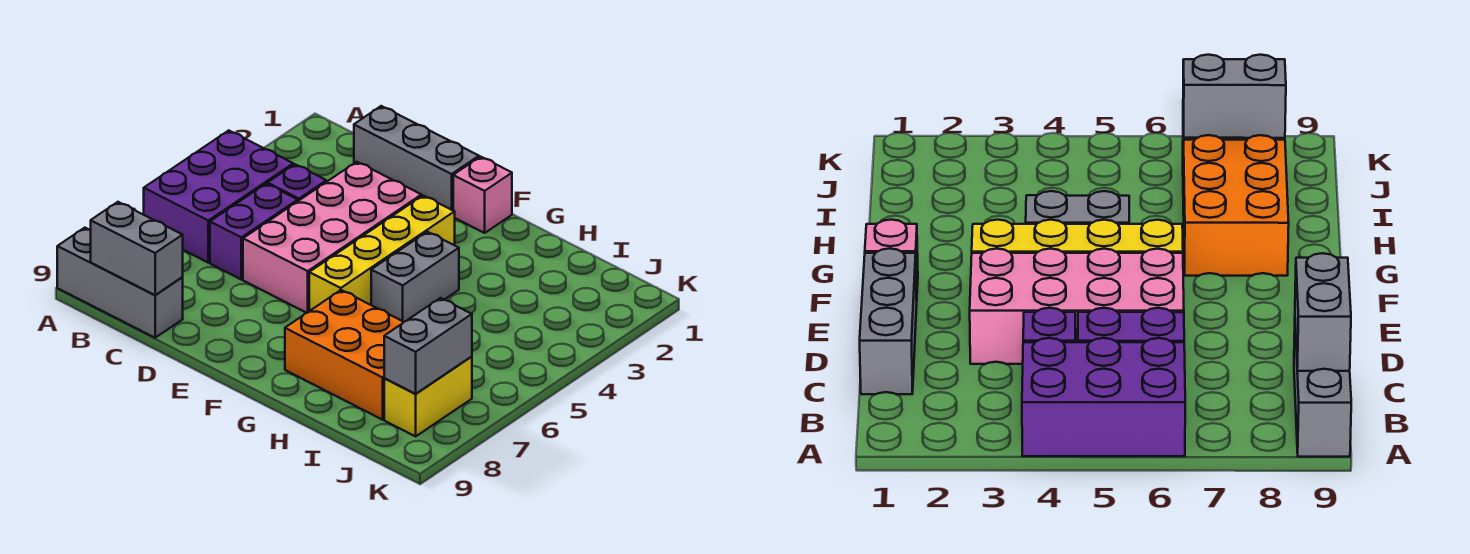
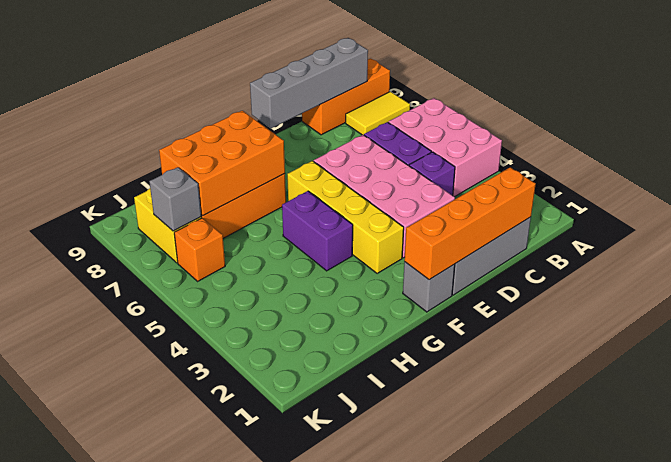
purple brick A4:B6 level 1 -> pink brick A4:B6 level 1
none -> yellow tile A8:B8 level 1
grey brick A9:C9 level 1 -> orange brick A9:C9 level 1
grey brick B9:C9 level 2 -> grey brick B9:E9 level 2
none -> orange brick C1:F1 level 2
pink brick F1 level 1 -> grey brick F1 level 1
grey brick G4:G5 level 1 -> purple brick G4:G5 level 1
none -> orange brick G7:I8 level 2
none -> orange brick J6 level 1
grey brick J7:J8 level 2 -> grey brick J7 level 2

